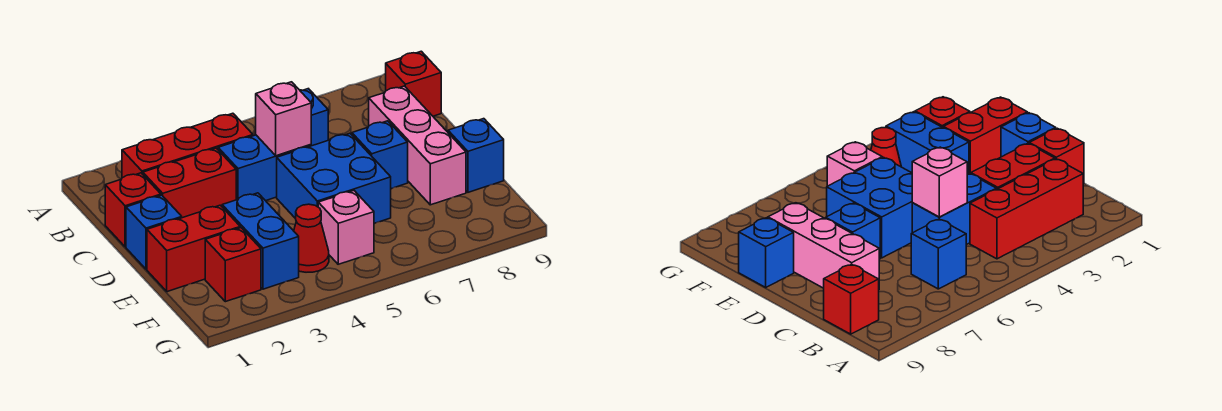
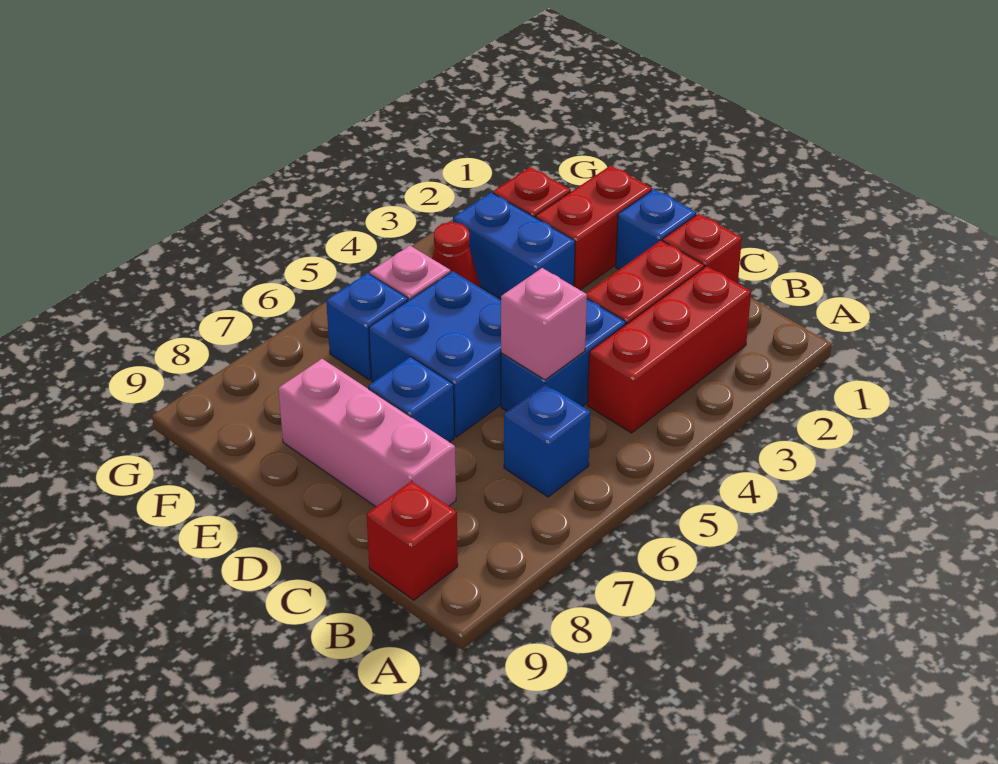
blue brick E9 level 1 -> blue brick F6 level 1

